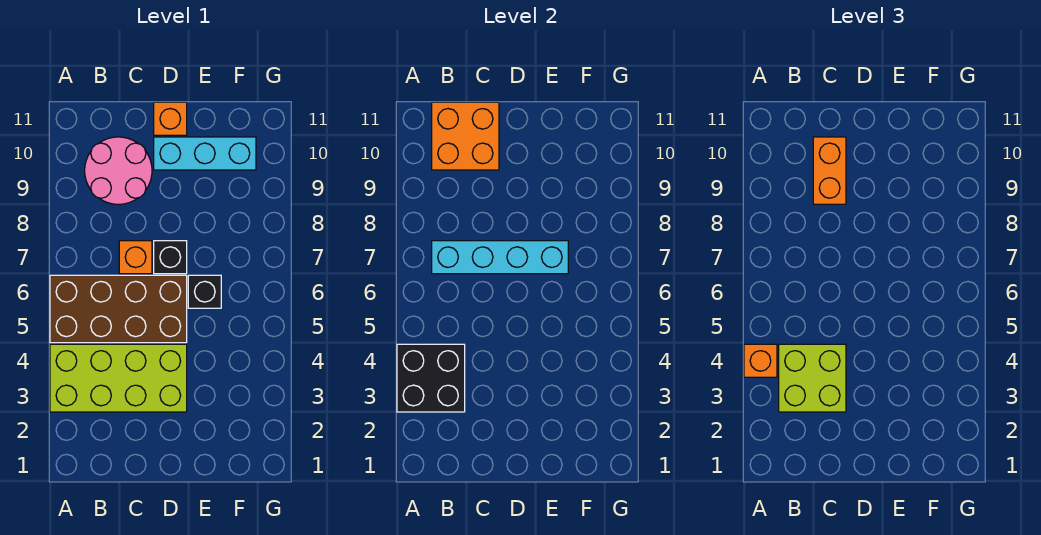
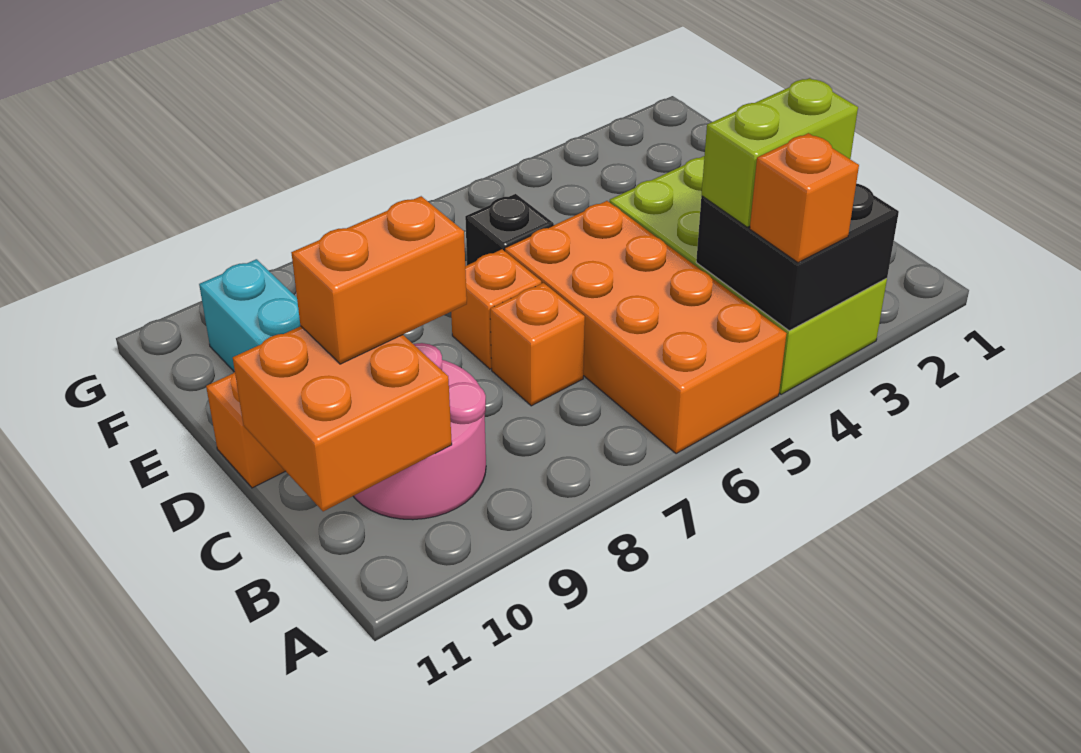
brown brick A5:D6 level 1 -> orange brick A5:D6 level 1
lime brick B3:C4 level 3 -> lime brick B3:B4 level 3
cyan brick B7:E7 level 2 -> none
black brick D7 level 1 -> orange brick D7 level 1

